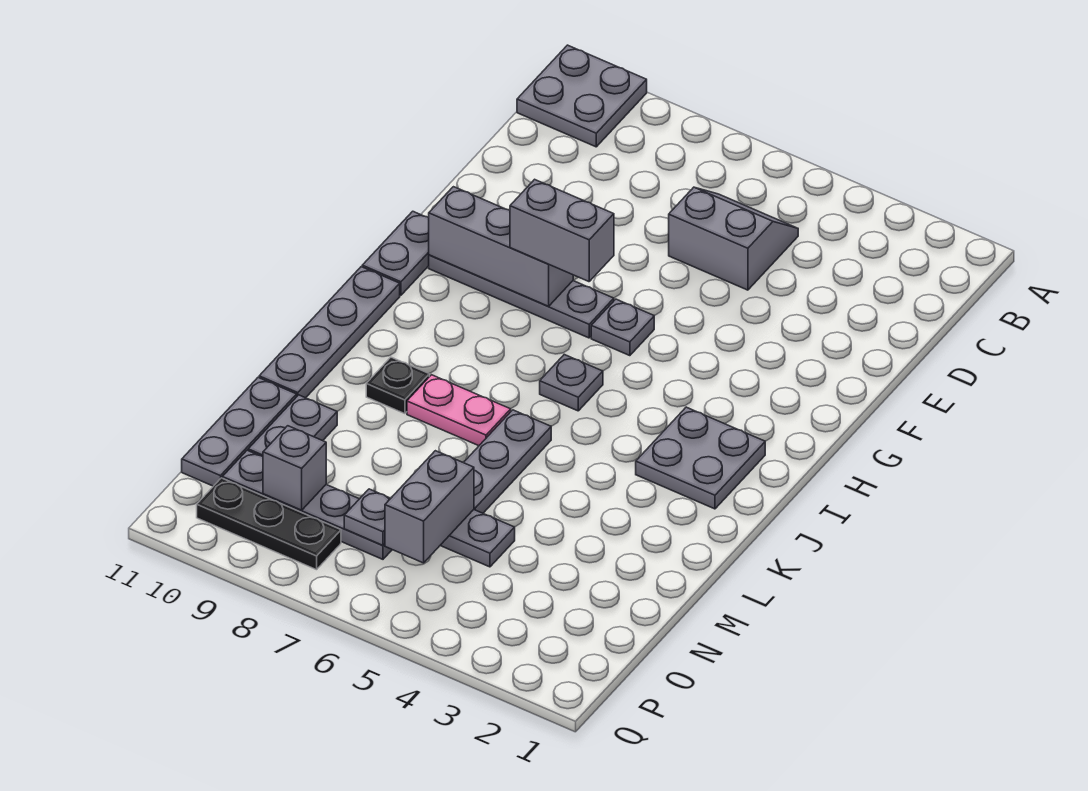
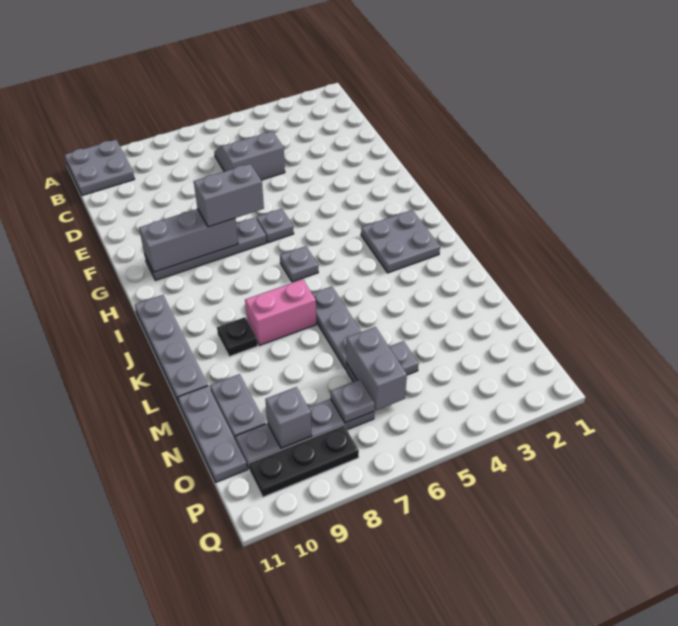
grey plate G11:H11 level 1 -> none
pink plate K7:K8 level 1 -> pink brick K7:K8 level 1

